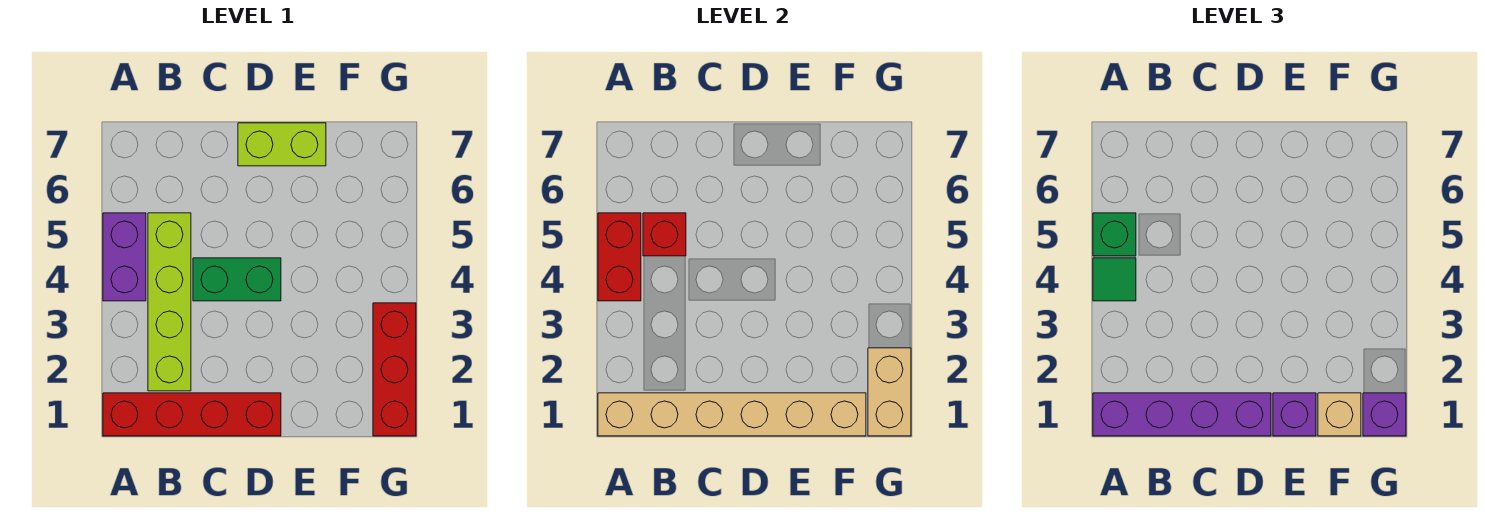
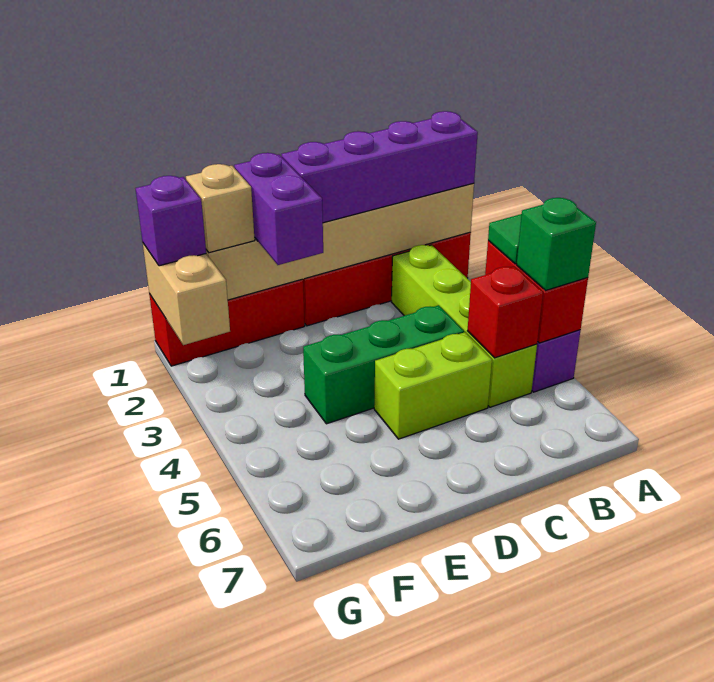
green brick C4:D4 level 1 -> green brick C4:E4 level 1
lime brick D7:E7 level 1 -> lime brick C5:D5 level 1
purple brick E1 level 3 -> purple brick E1:E2 level 3
red brick G1:G3 level 1 -> red brick E1:G1 level 1

